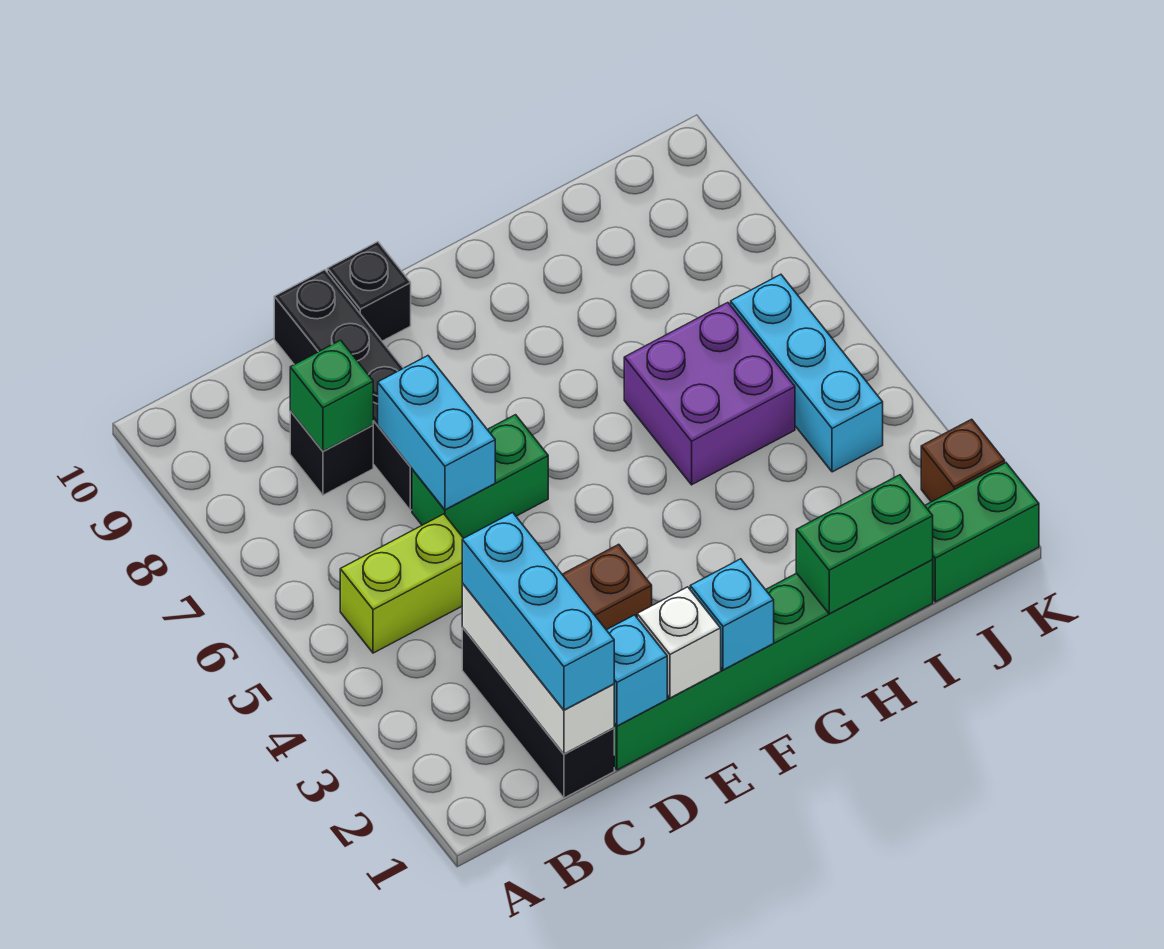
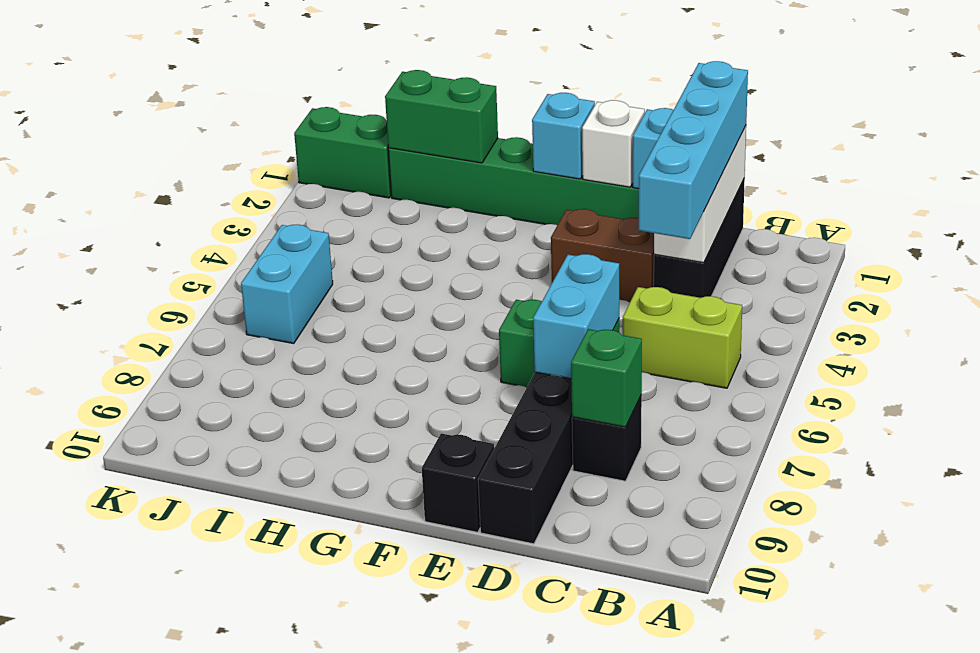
cyan brick C1:C3 level 3 -> cyan brick C1:C4 level 3
purple brick H5:I6 level 1 -> none
cyan brick J4:J6 level 1 -> cyan brick J5:J6 level 1
brown brick K2 level 1 -> none

